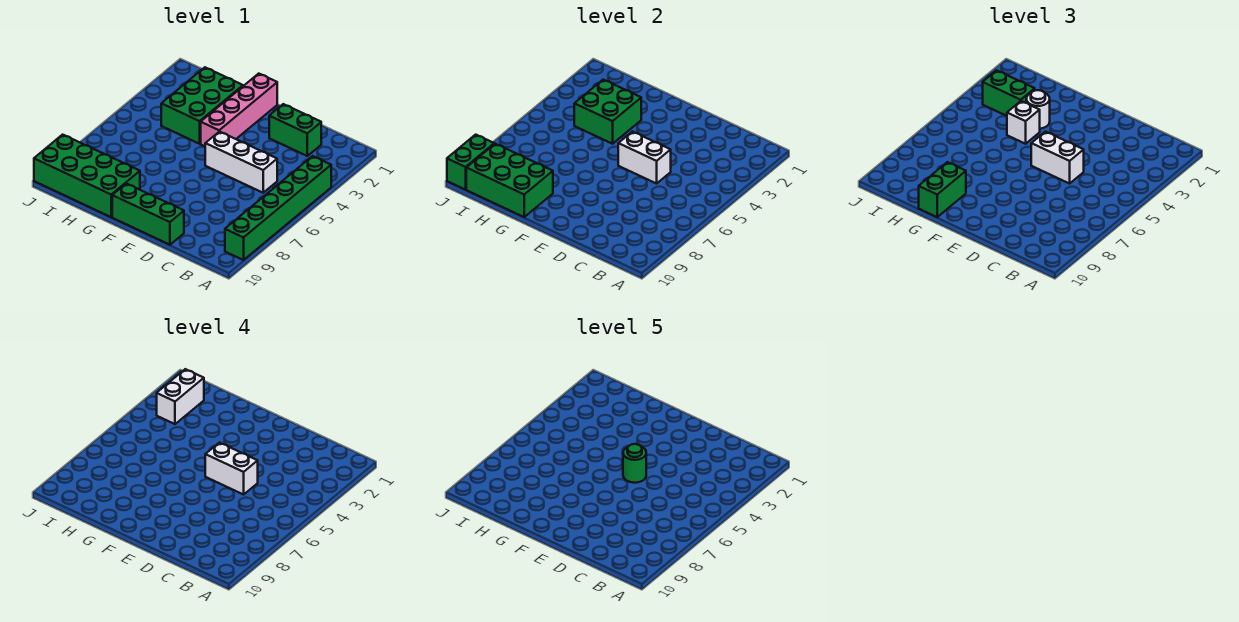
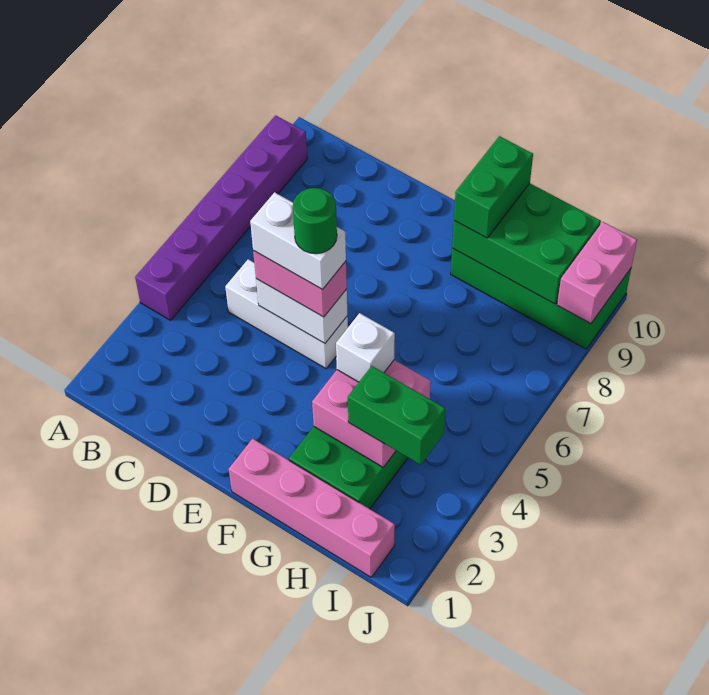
green brick A4:A9 level 1 -> purple brick A4:A9 level 1
green brick C2:D2 level 1 -> none
white brick D5:E5 level 3 -> pink brick D5:E5 level 3
green brick D10:F10 level 1 -> none
pink brick F1:F4 level 1 -> pink brick F1:I1 level 1
green brick G3:H4 level 2 -> pink brick G3:H4 level 2
white round brick G3 level 3 -> none
white brick I2:I3 level 4 -> none
green brick J9:J10 level 2 -> pink brick J9:J10 level 2

